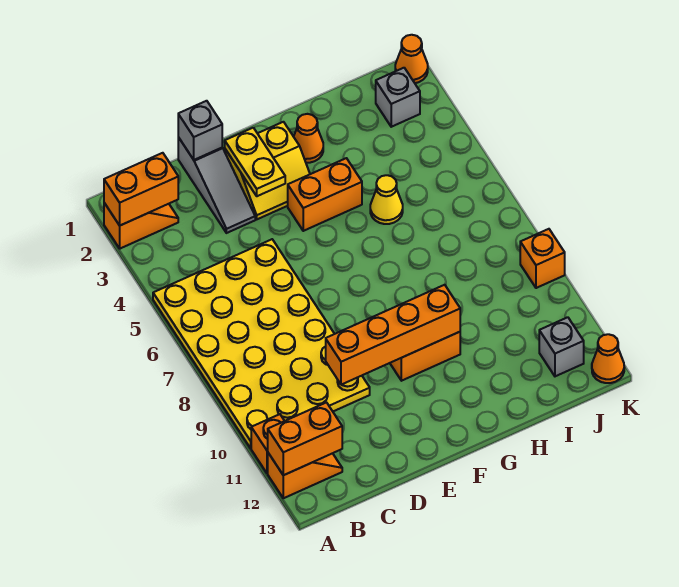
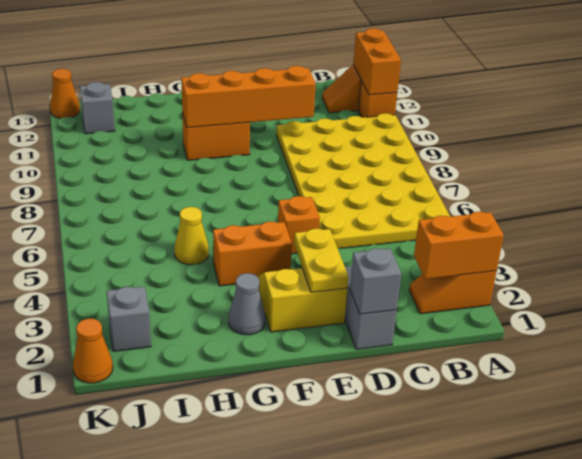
orange brick A12:B12 level 2 -> orange brick A11:A12 level 2
orange cone G2 level 1 -> grey cone G2 level 1
orange brick K9 level 1 -> orange brick E5 level 1

